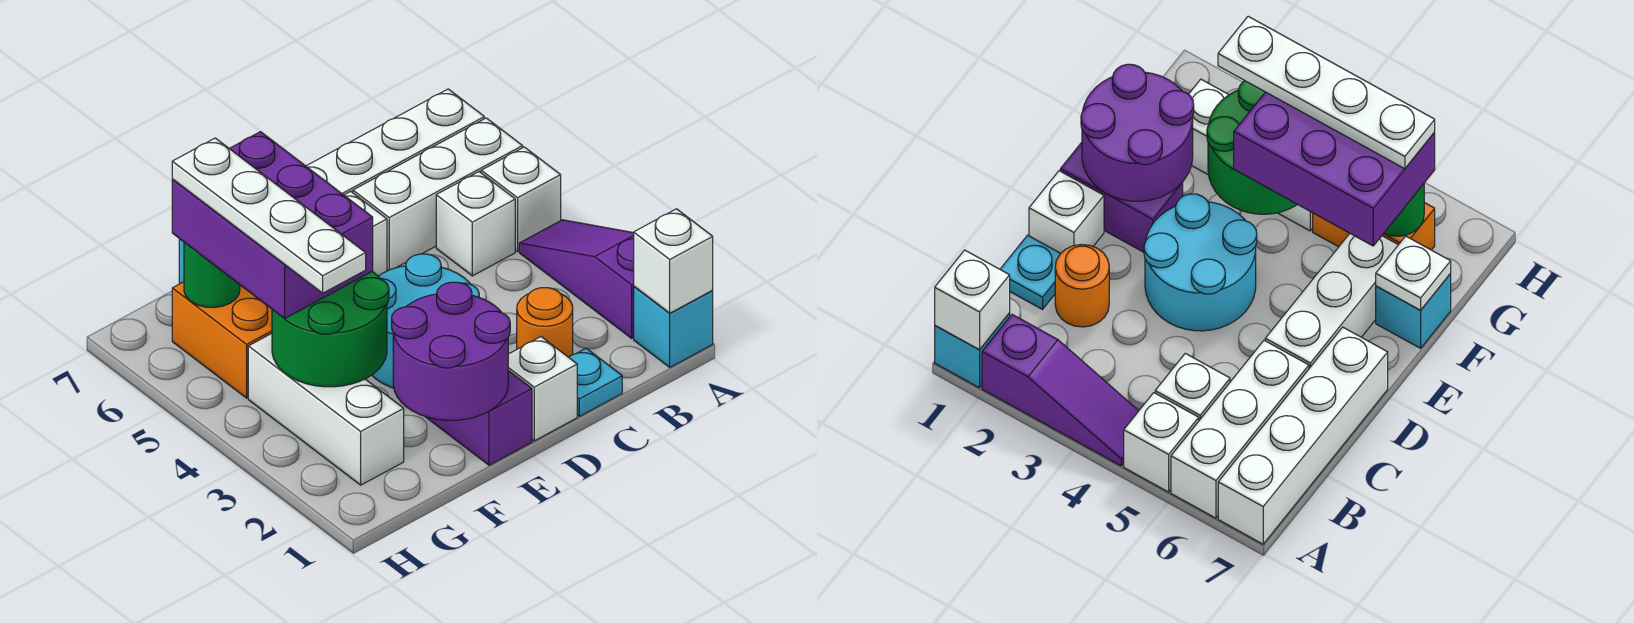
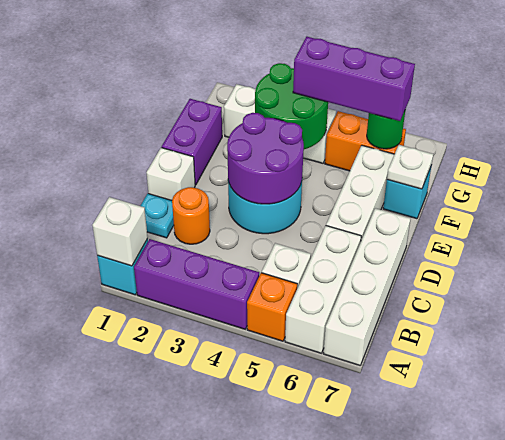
purple slope A2:A4 level 1 top 2 -> purple brick A2:A4 level 1
white brick A5 level 1 -> orange brick A5 level 1
purple brick E1:E2 level 1 -> purple brick E1:F1 level 1
purple round brick E1:F2 level 2 -> purple round brick D3:E4 level 2
purple brick F4:G6 level 3 -> purple brick G4:G6 level 3
white plate G3:G6 level 4 -> none

